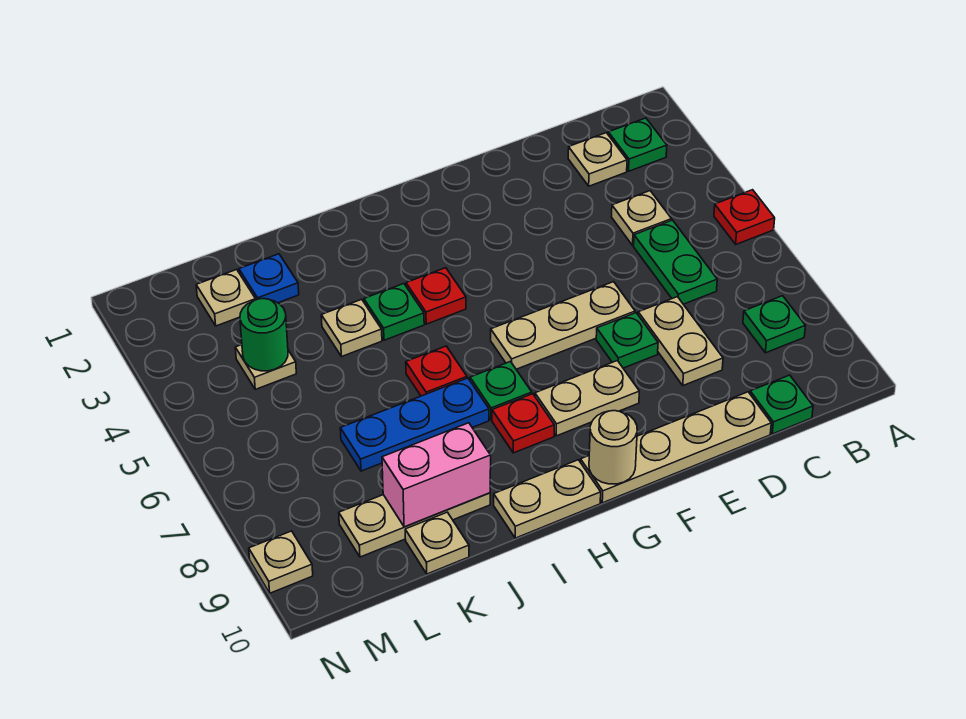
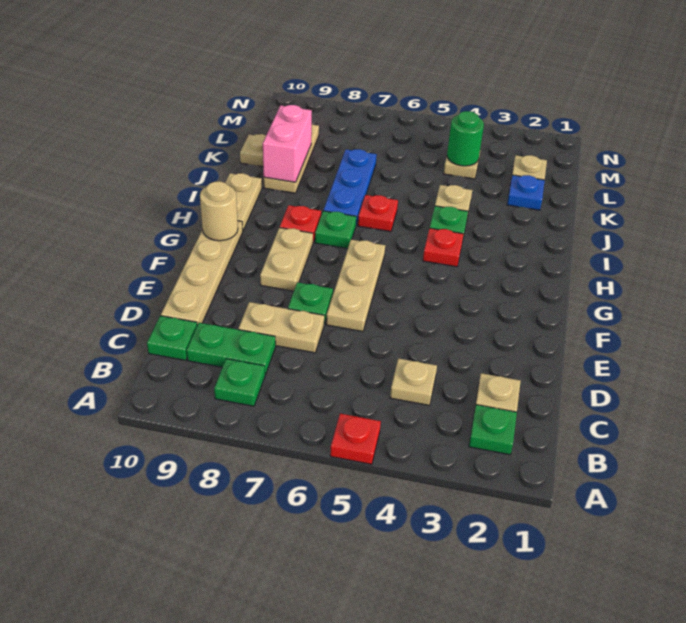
green plate C5:C6 level 1 -> green plate C8:C9 level 1
tan plate N9 level 1 -> none

